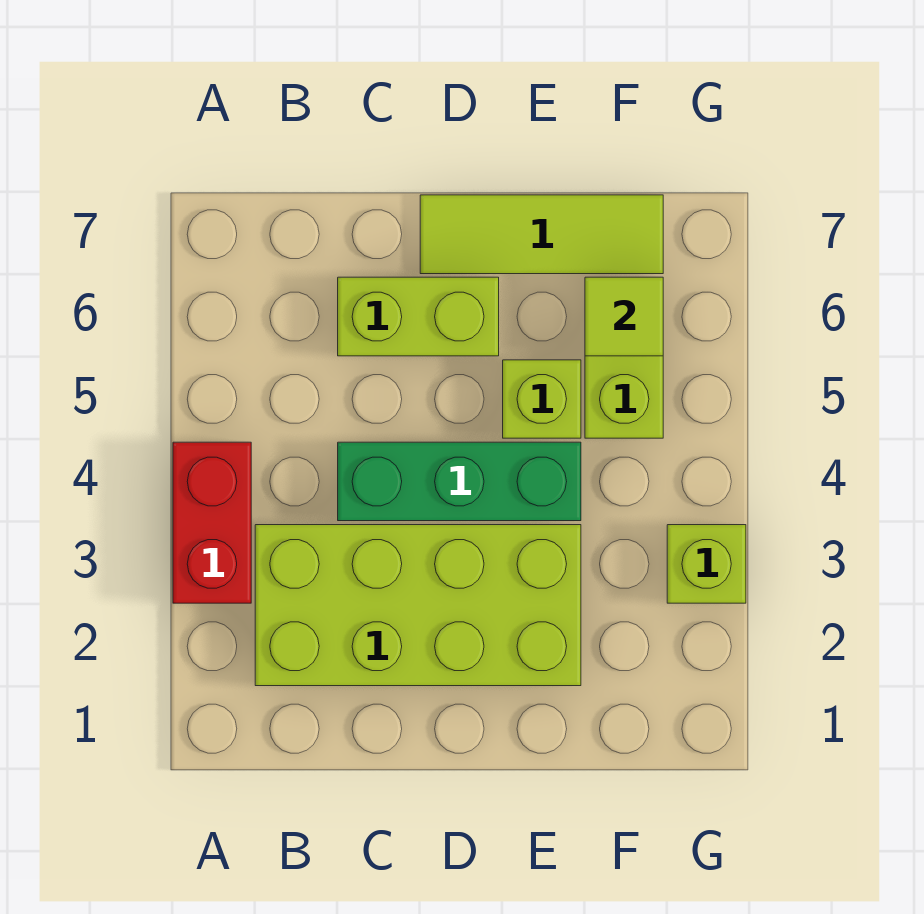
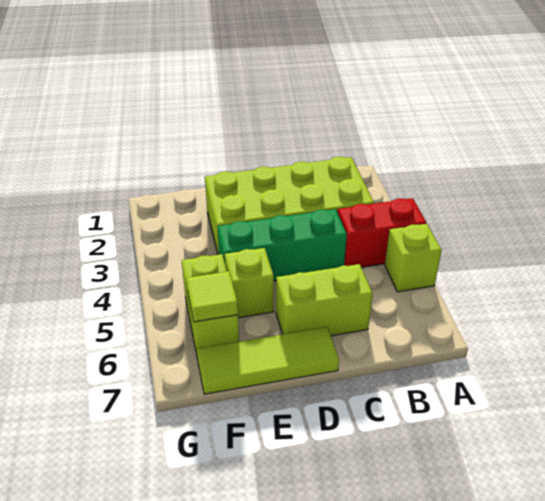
red brick A3:A4 level 1 -> red brick A4:B4 level 1
lime brick G3 level 1 -> lime brick A5 level 1

